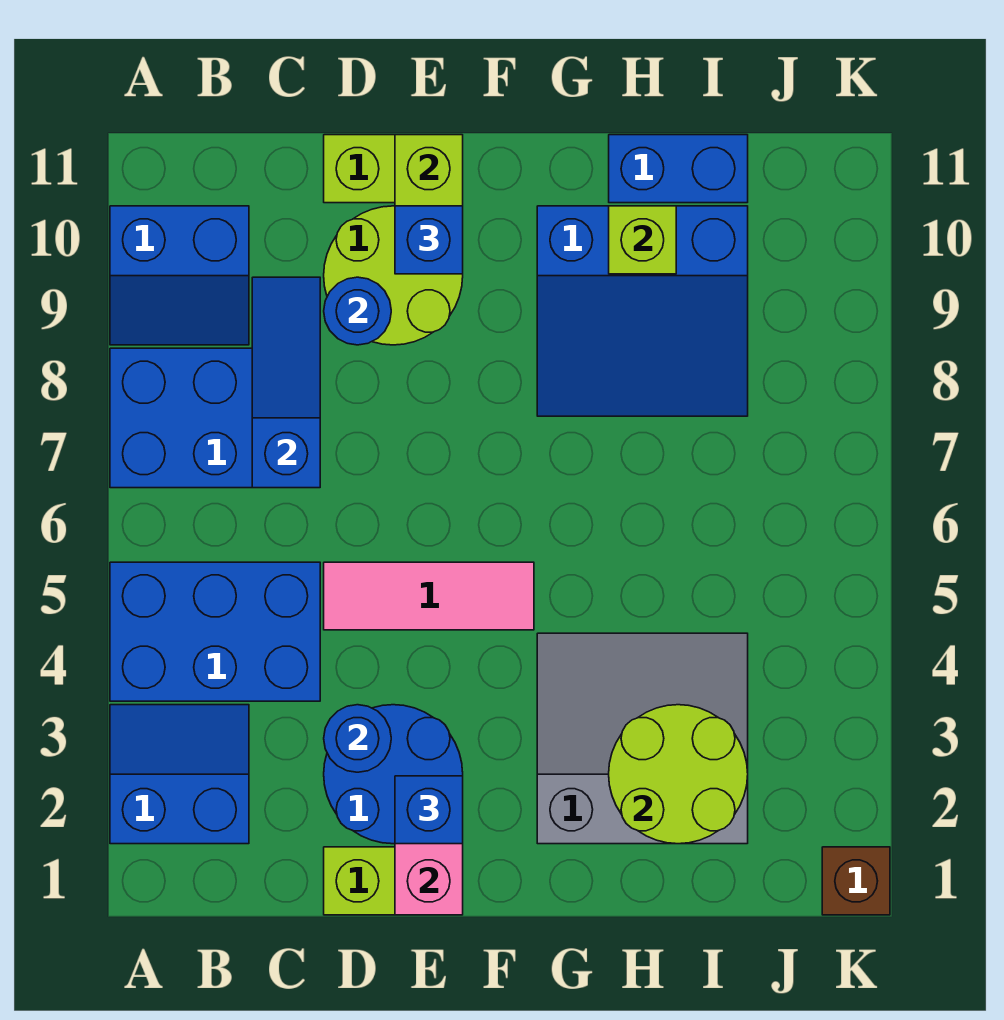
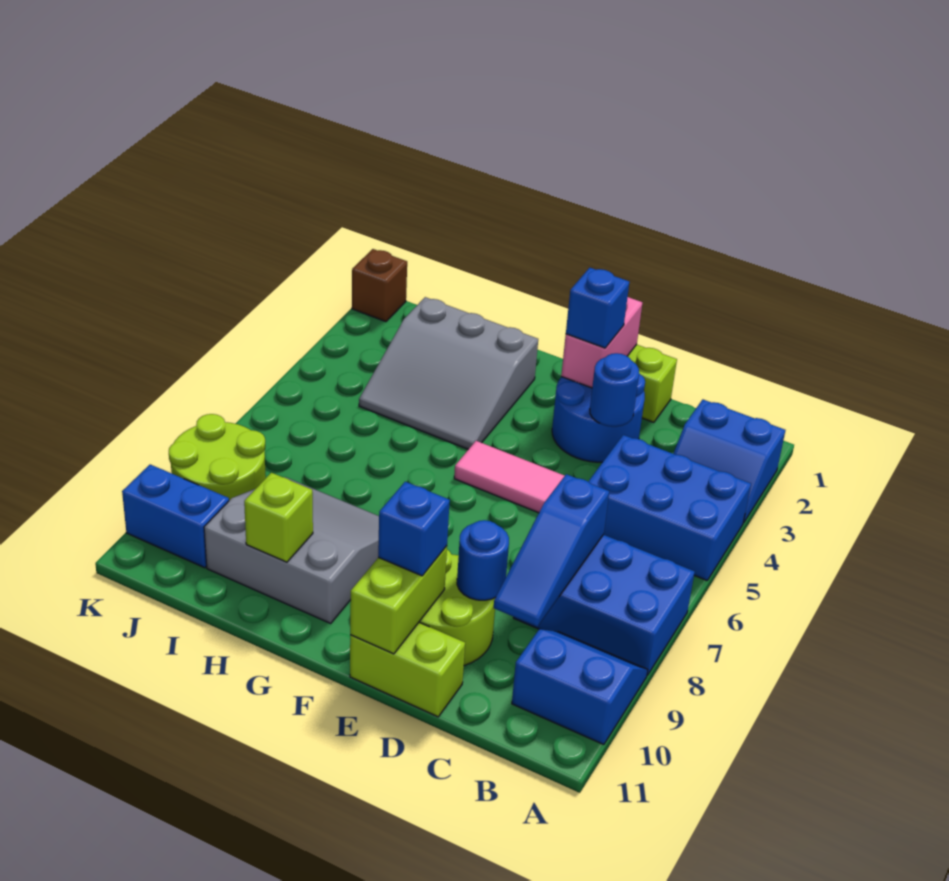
blue slope G8:I10 level 1 top 10 -> grey slope G8:I10 level 1 top 10
lime round brick H2:I3 level 2 -> lime round brick J8:K9 level 1
blue brick H11:I11 level 1 -> blue brick J10:K10 level 1

